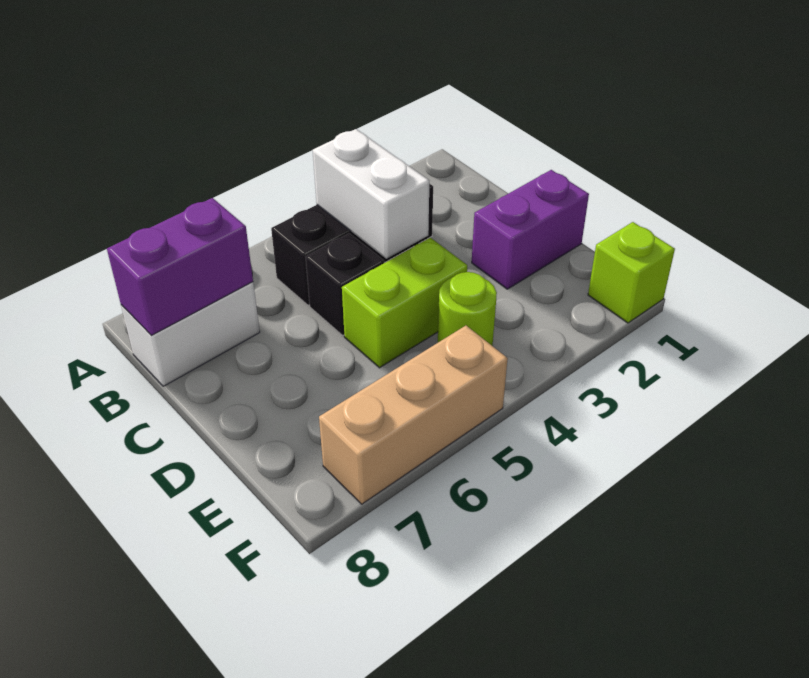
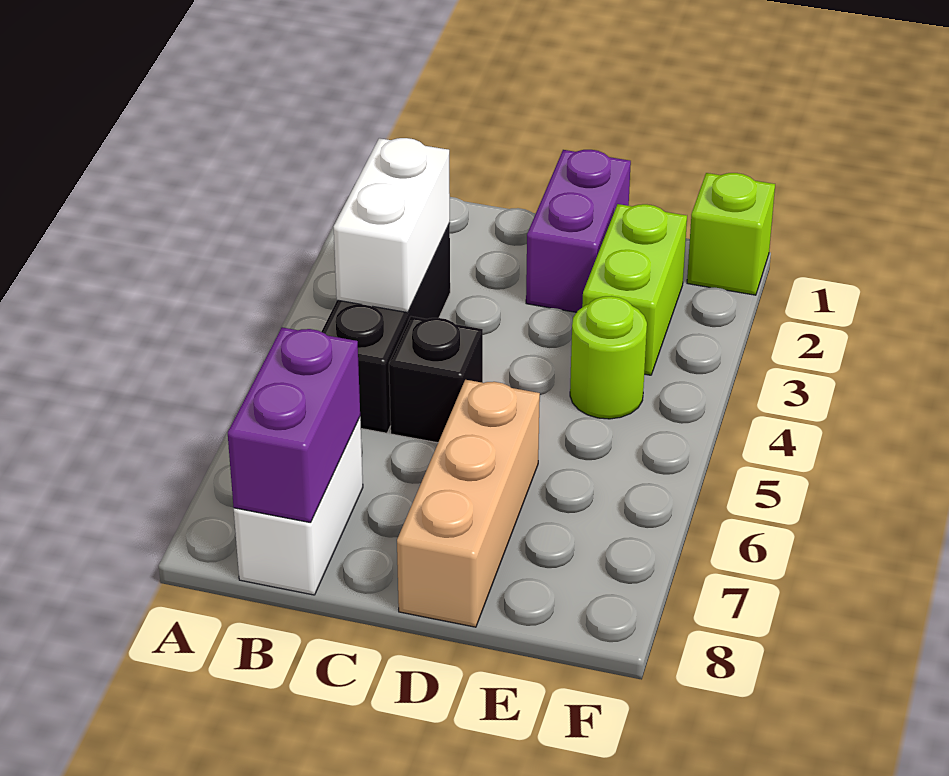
white brick B4:C4 level 2 -> white brick B3:B4 level 2
lime brick D4:D5 level 1 -> lime brick E2:E3 level 1
tan brick F5:F7 level 1 -> tan brick D6:D8 level 1

